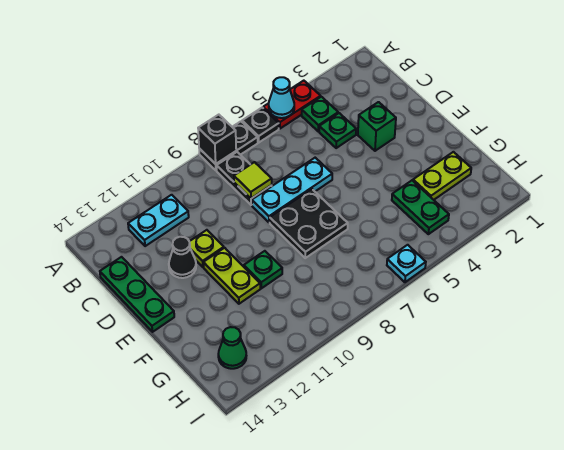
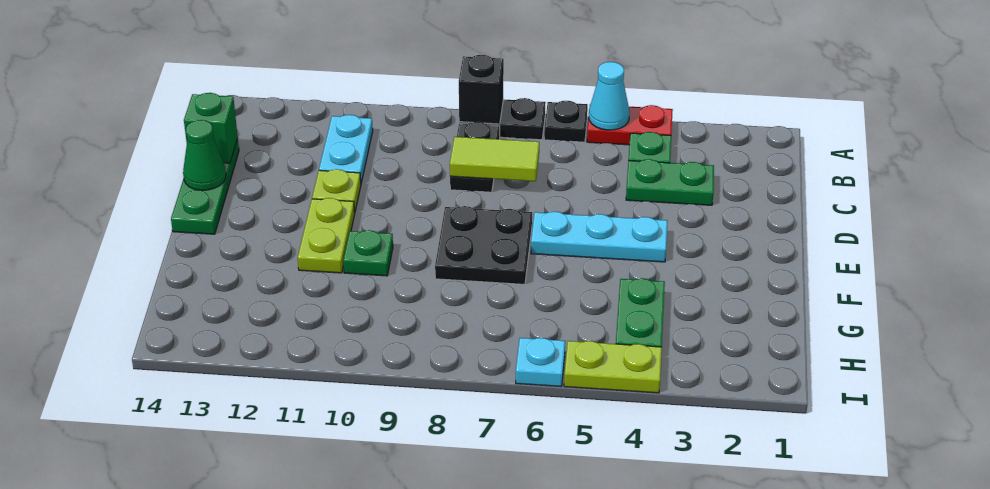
cyan plate B11:B12 level 1 -> cyan plate B11:C11 level 1
green plate C4 level 1 -> green plate C3:C4 level 1
lime tile C8 level 2 -> lime tile C7:C8 level 2
green brick D3 level 1 -> green brick C14 level 2
cyan plate D6:D8 level 1 -> cyan plate E4:E6 level 1
black cone D12 level 1 -> none
lime plate G2:G3 level 1 -> lime plate I4:I5 level 1
green cone H13 level 1 -> green cone D14 level 2

